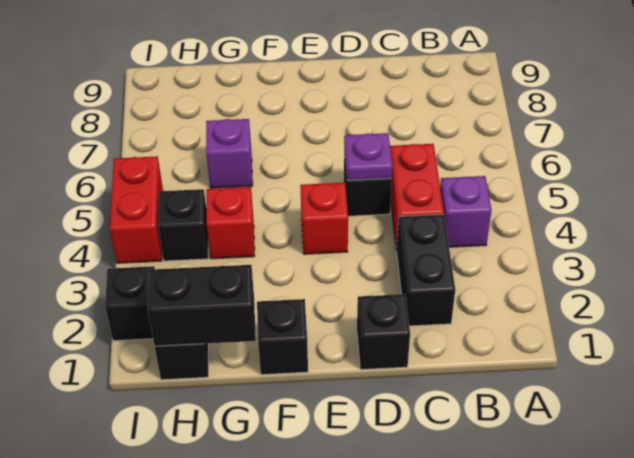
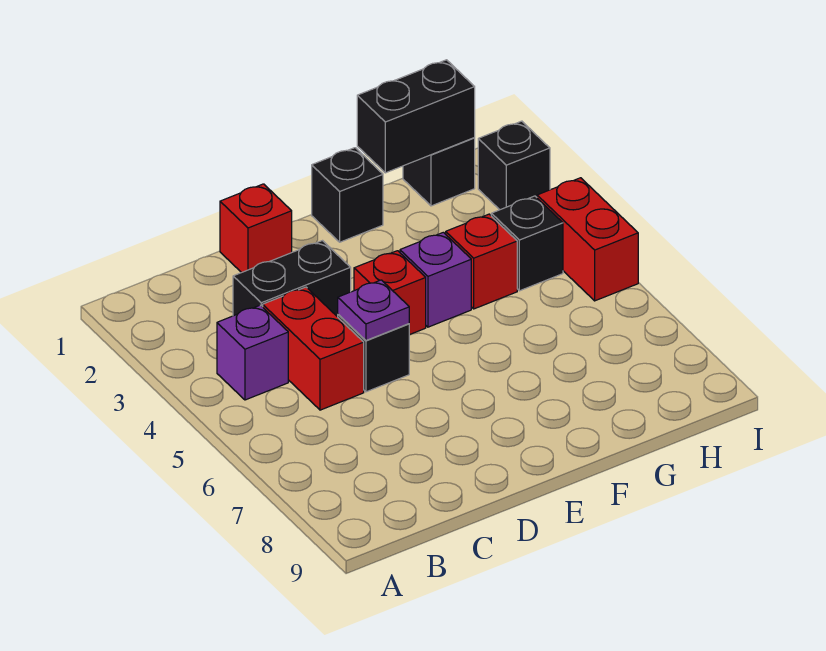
black brick C2:C3 level 1 -> black brick C3:D3 level 1
black brick D1 level 1 -> red brick D1 level 1
purple brick G6 level 1 -> purple brick F4 level 1

